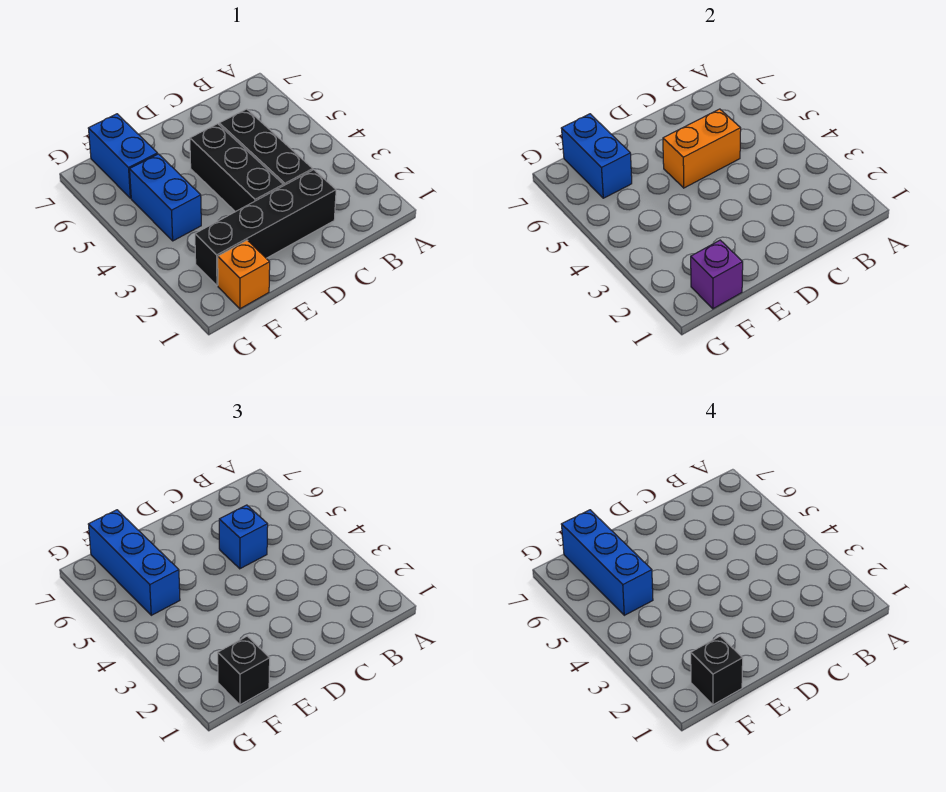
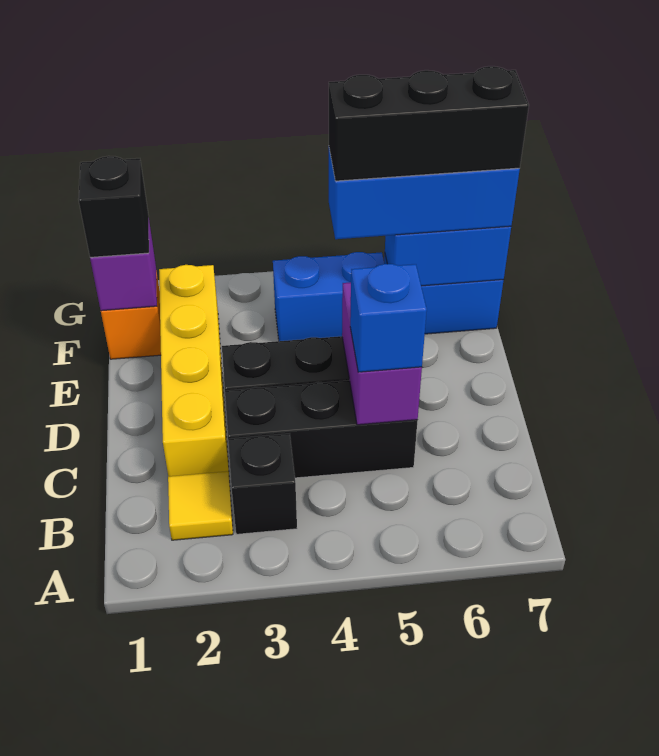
none -> yellow tile B2 level 1
black brick C2:F2 level 1 -> yellow brick C2:F2 level 1
orange brick C5:D5 level 2 -> purple brick C5:D5 level 2
black brick F1 level 4 -> black brick B3 level 1
blue brick F5:F7 level 4 -> black brick F5:F7 level 4

